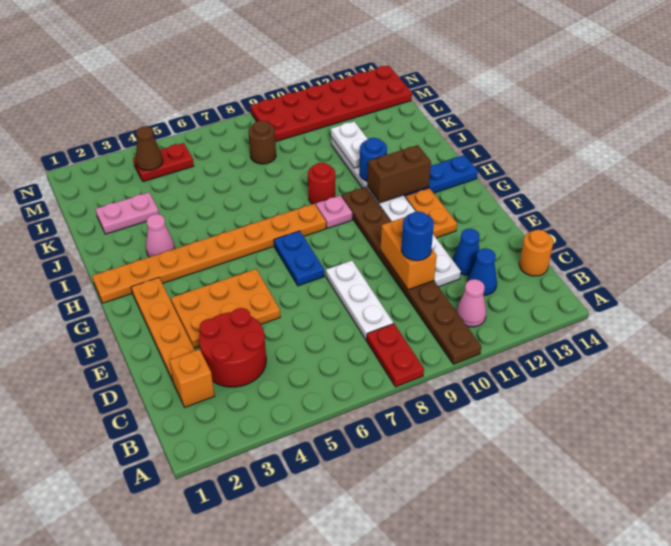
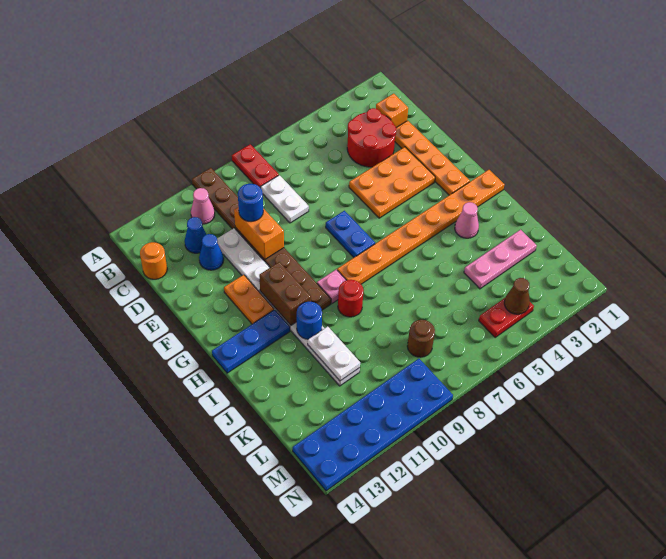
white plate C8:E8 level 1 -> white plate C8:D8 level 1
brown brick H11:H12 level 2 -> brown brick G11:H11 level 2
pink plate K2:K3 level 1 -> pink plate K2:K4 level 1
red plate M9:N14 level 1 -> blue plate M9:N14 level 1

